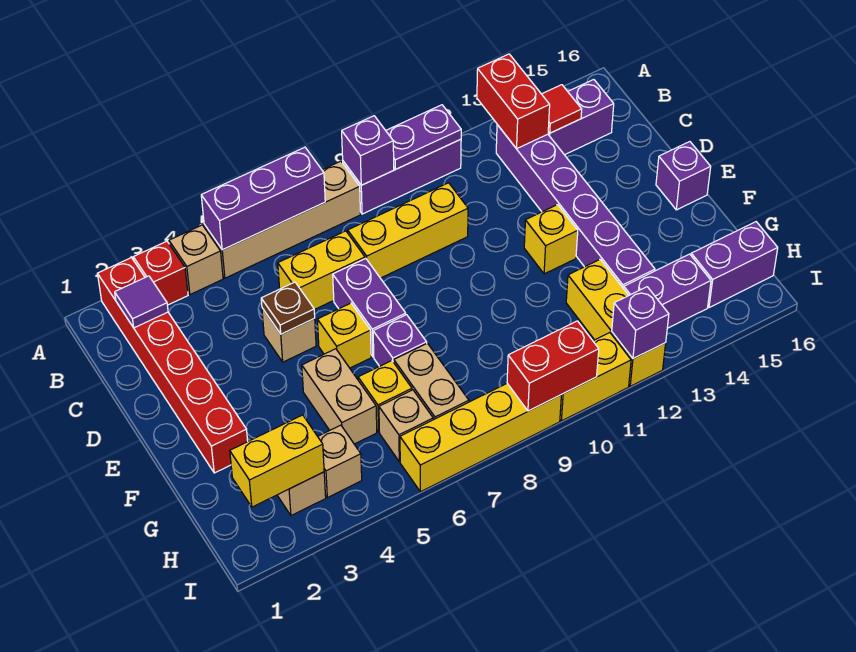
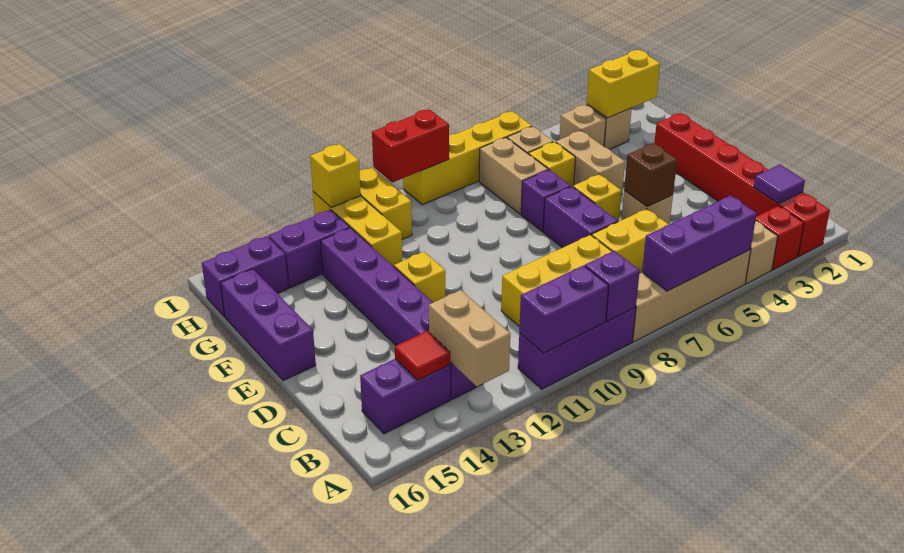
purple plate A10:A11 level 2 -> purple brick A10:A11 level 2
red brick A13:B13 level 2 -> tan brick A13:B13 level 2
brown plate D5 level 2 -> brown brick D5 level 2
purple brick E16 level 1 -> purple brick E16:G16 level 1
yellow brick I10:I11 level 1 -> yellow brick H11:I11 level 1
purple brick I12 level 2 -> yellow brick I12 level 2

